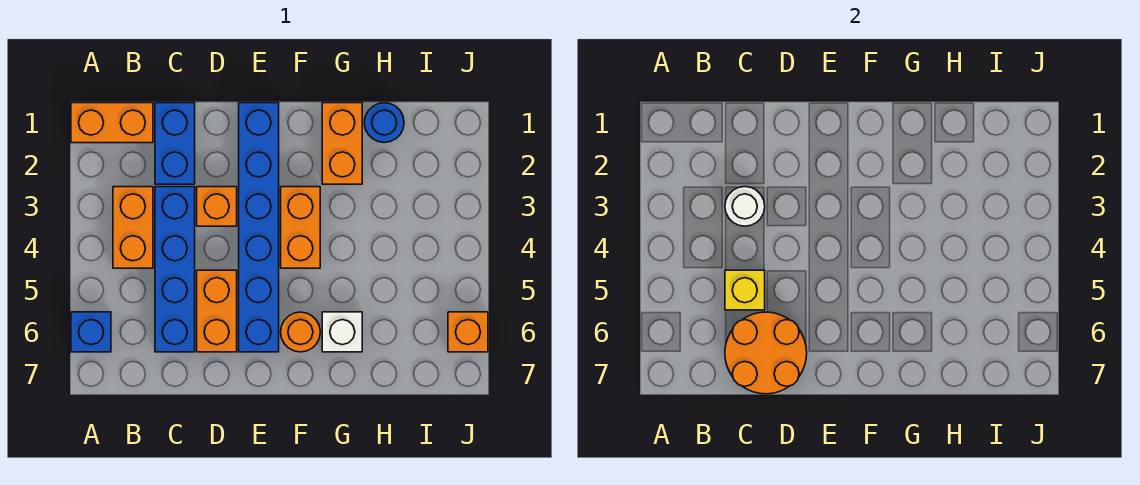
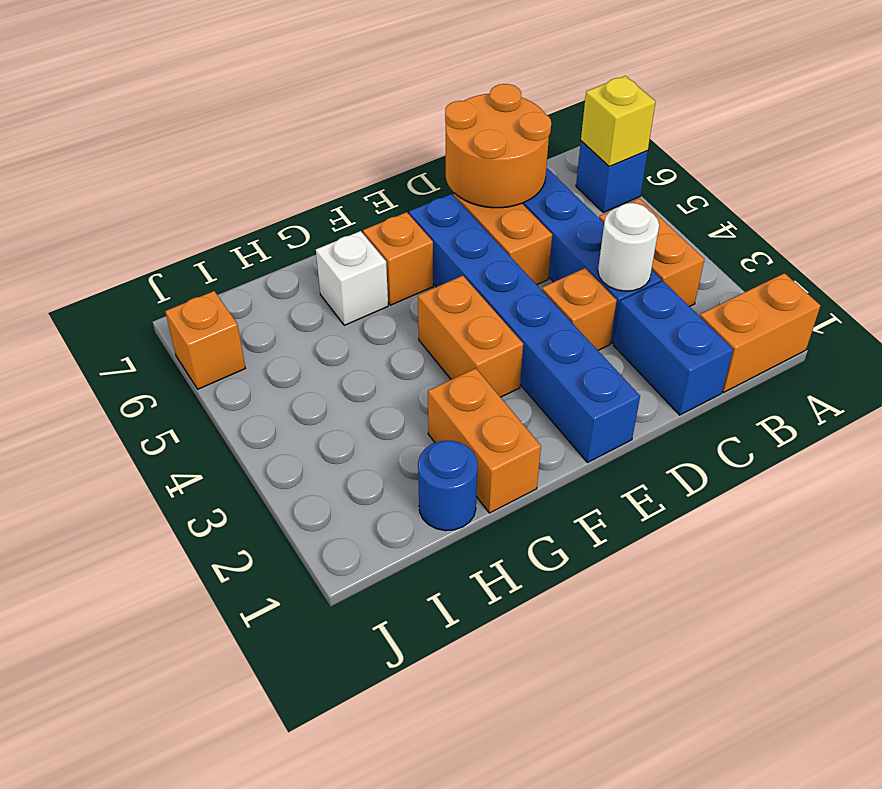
yellow brick C5 level 2 -> yellow brick A6 level 2
orange round brick F6 level 1 -> orange brick F6 level 1

